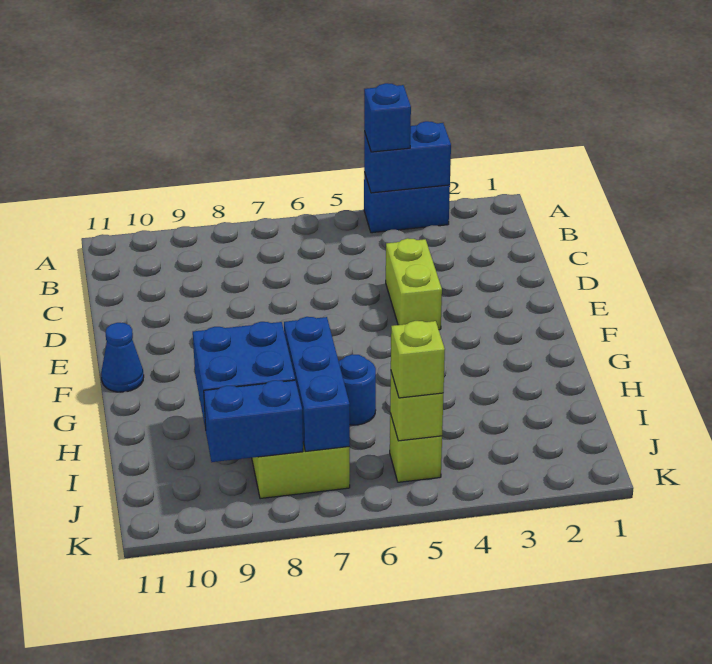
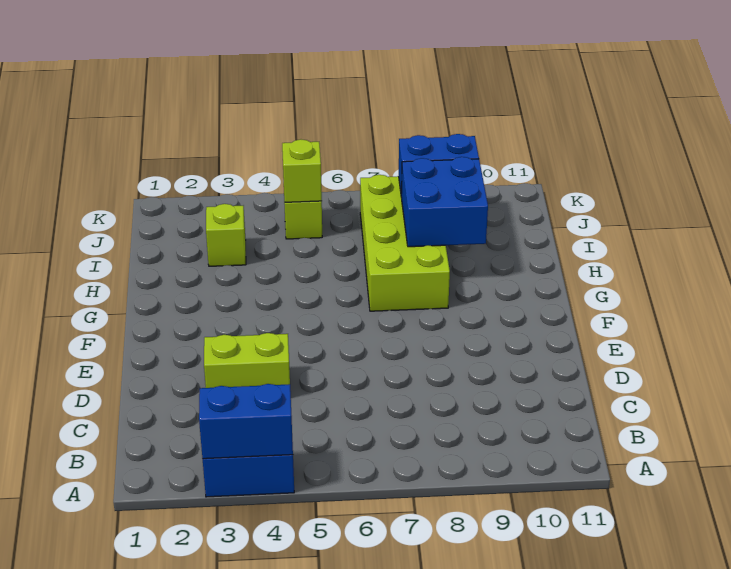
blue brick A4 level 3 -> none
lime brick D4:E4 level 1 -> lime brick D3:D4 level 1
blue cone F11 level 1 -> none
blue round brick H6 level 1 -> none
blue brick H7:J7 level 2 -> none
lime brick J5 level 3 -> lime brick I3 level 1

